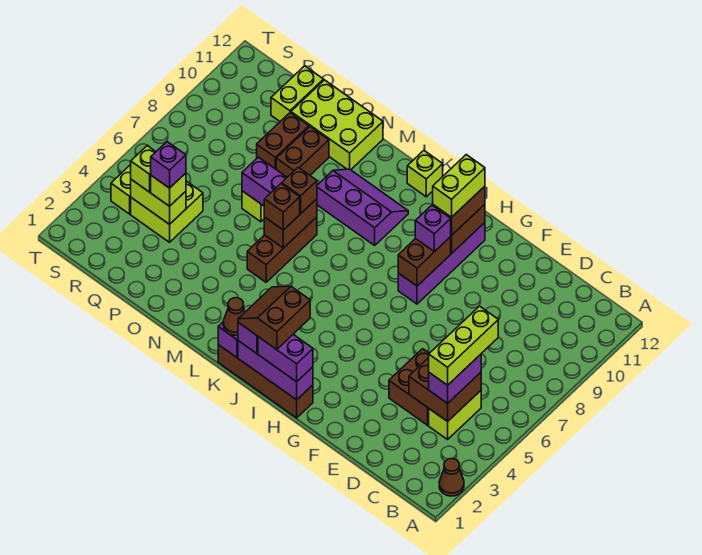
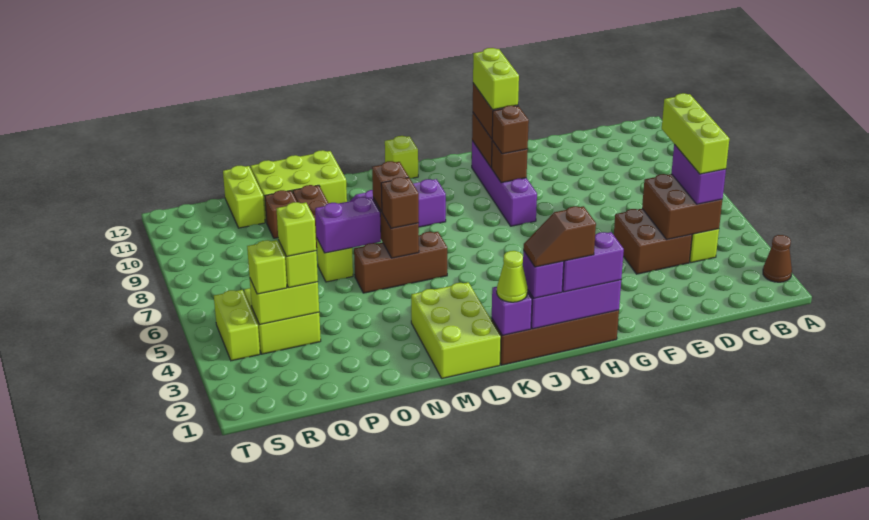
brown brick H8:H9 level 2 -> brown brick H9 level 2
purple brick H9 level 3 -> brown brick H9 level 3
brown slope I1:J2 level 4 top I -> brown slope I1:J1 level 4 top I
brown cone K1 level 3 -> lime cone K1 level 3
none -> lime brick L1:M3 level 1
brown brick M5:M7 level 1 -> brown brick L6:N6 level 1
brown brick P9:P10 level 1 -> brown brick P10 level 1
purple brick Q4 level 4 -> lime brick Q4 level 4

